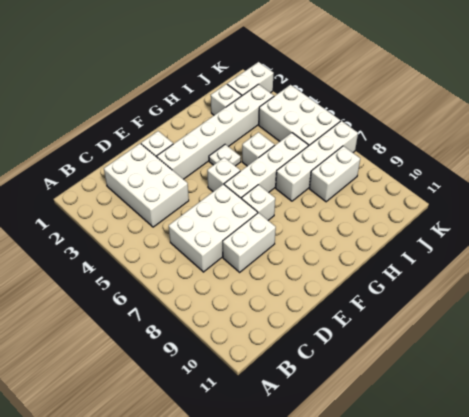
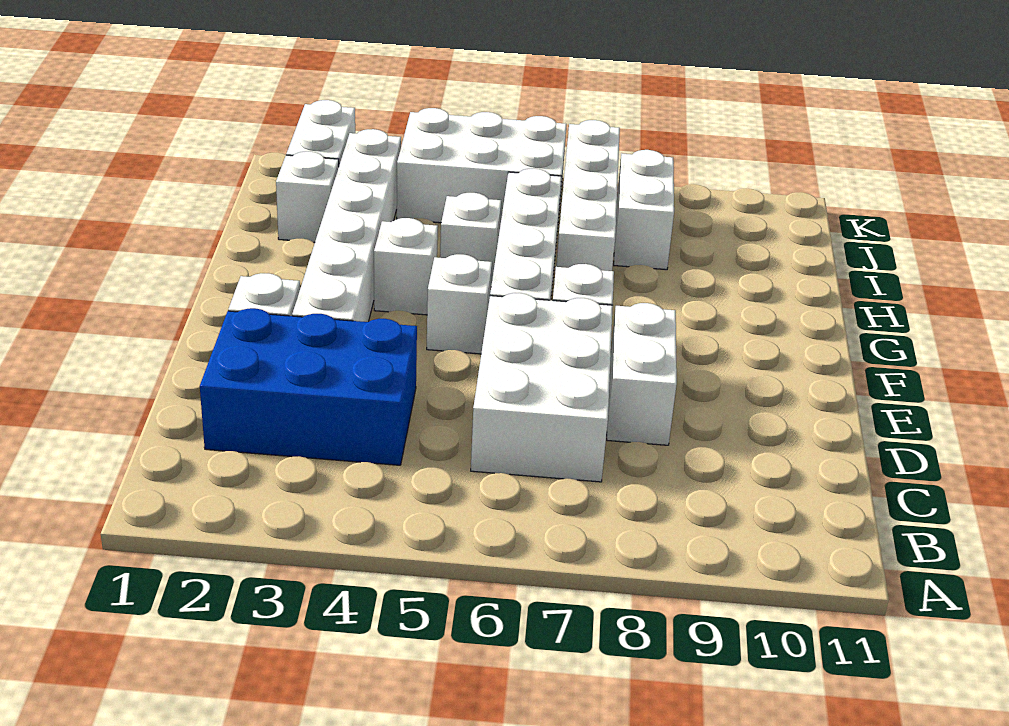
white brick C2:D4 level 1 -> blue brick C2:D4 level 1
white plate G4 level 1 -> white brick G4 level 1

